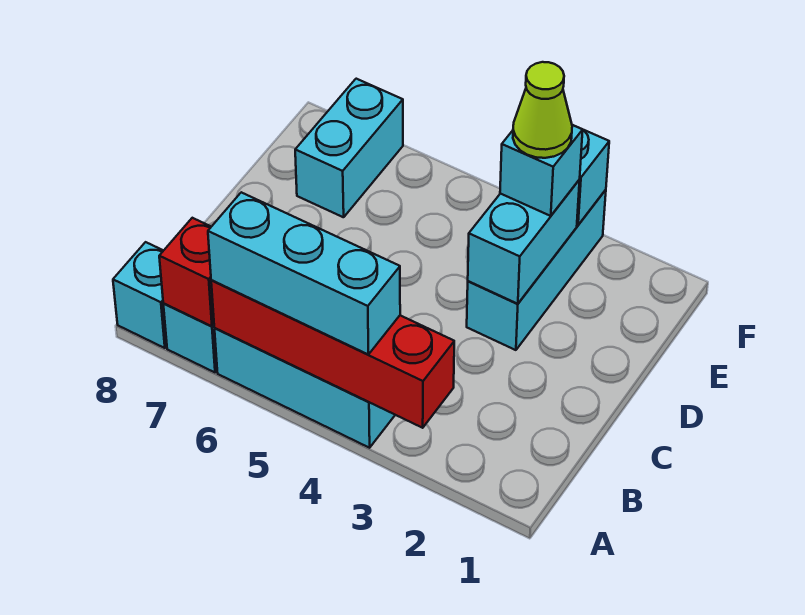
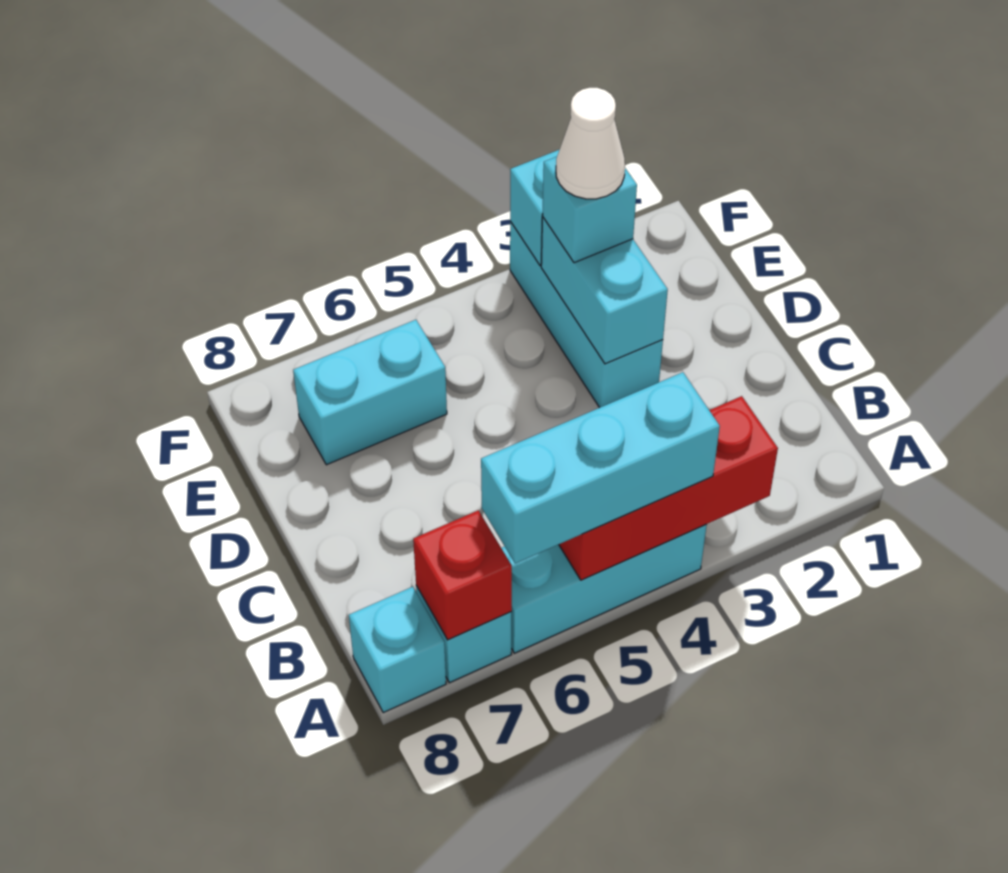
red brick A3:A6 level 2 -> red brick A3:A5 level 2
lime cone E3 level 4 -> white cone E3 level 4
cyan brick E7:F7 level 1 -> cyan brick E6:E7 level 1

